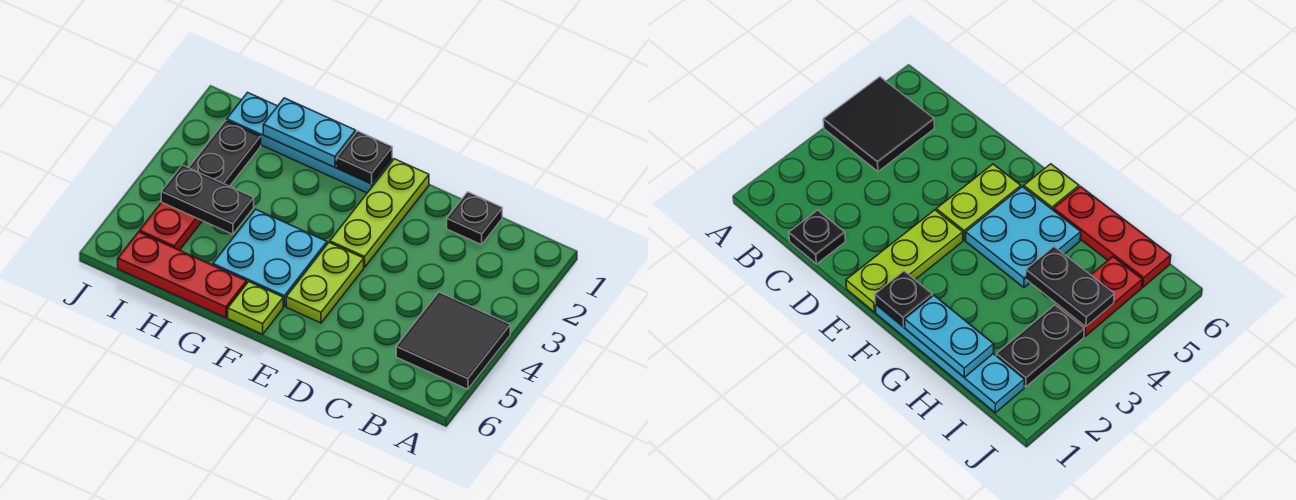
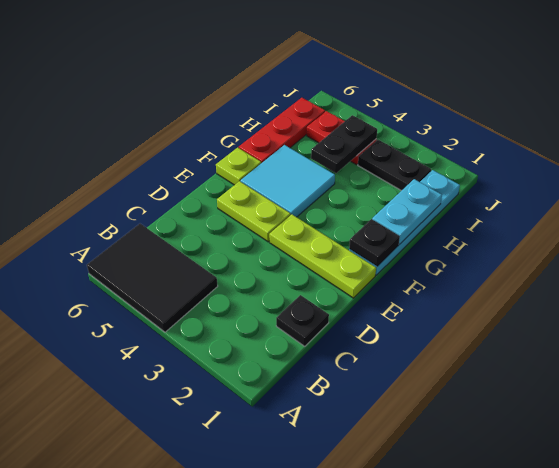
black tile A4:B5 level 1 -> black tile A4:B6 level 1
cyan plate F4:G5 level 1 -> cyan tile F4:G5 level 1

